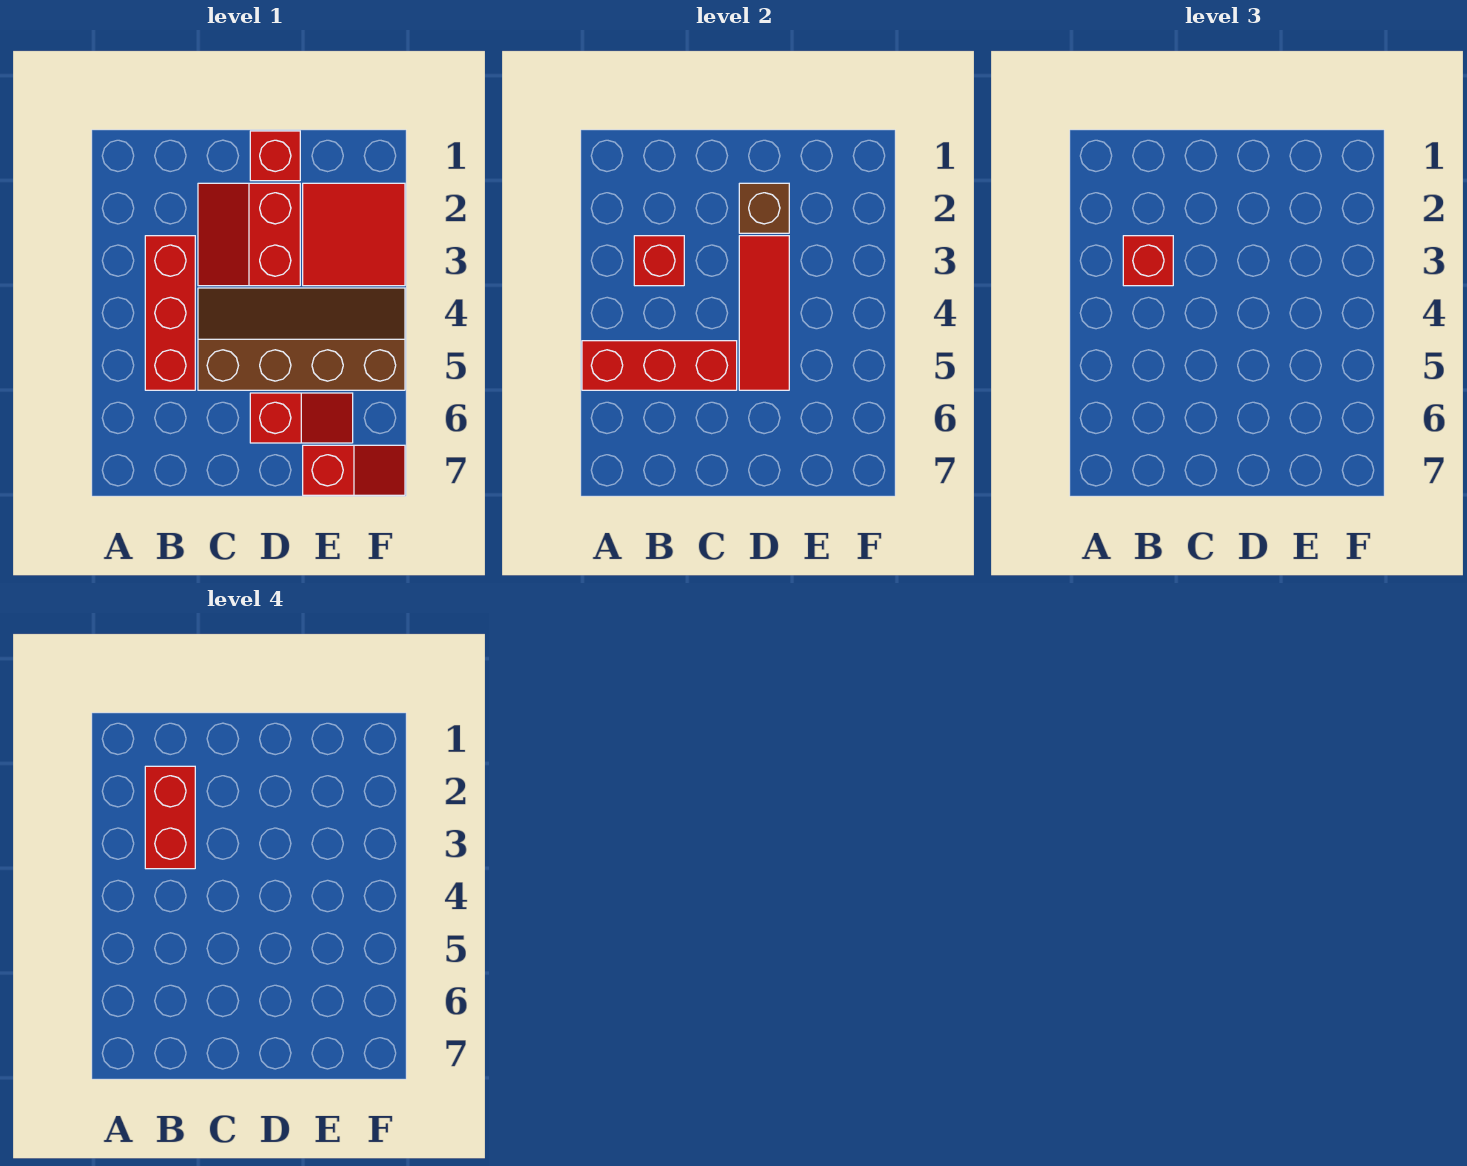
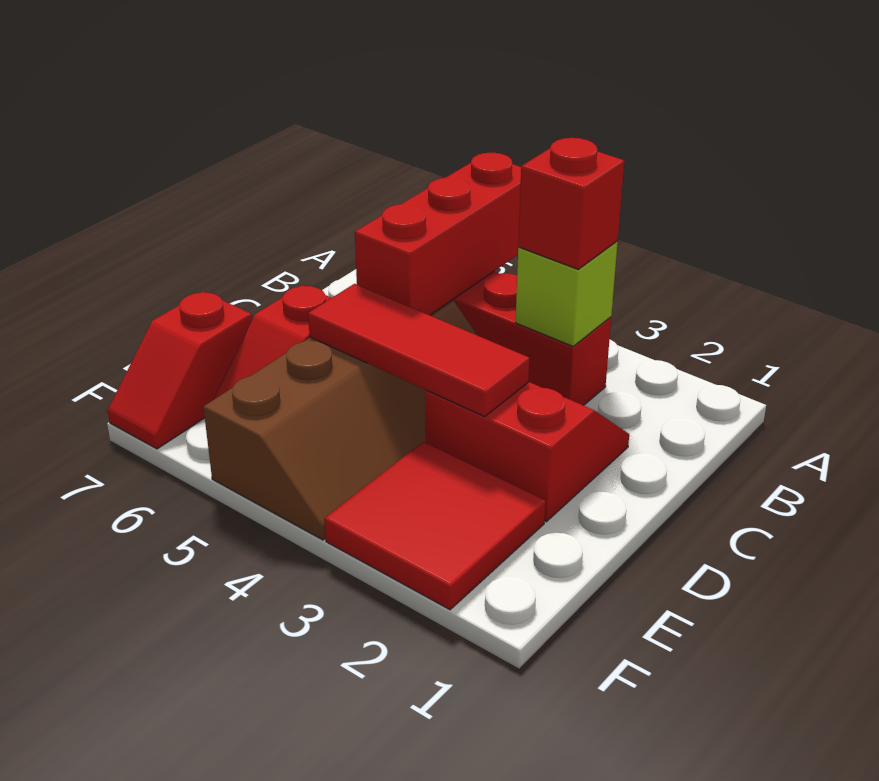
red brick B2:B3 level 4 -> none
red brick B3 level 2 -> lime brick B3 level 2
red brick D1 level 1 -> none
brown brick D2 level 2 -> none

